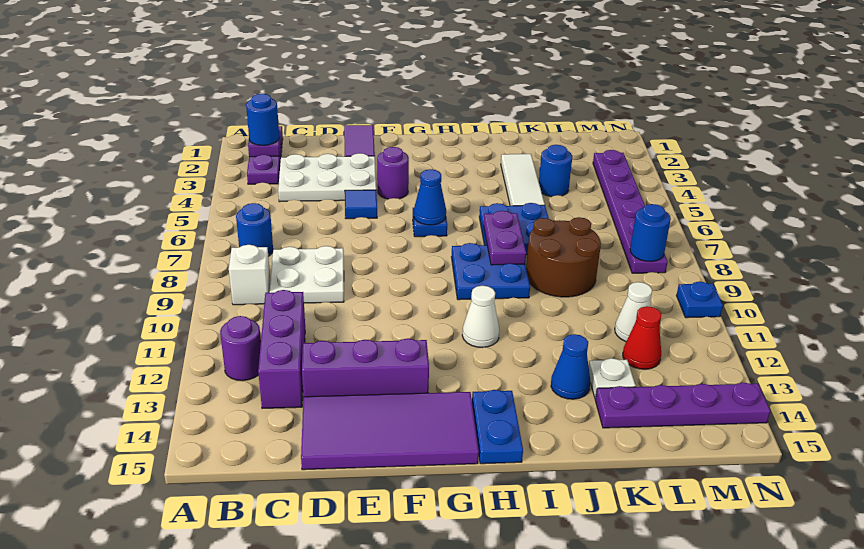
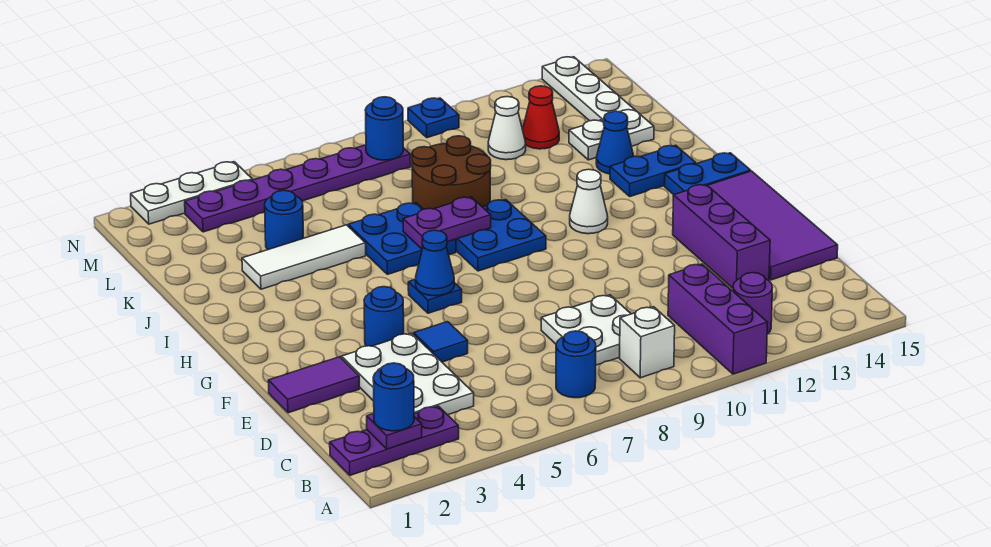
purple brick C11:C13 level 1 -> purple brick A11:C11 level 1
purple round brick F4 level 1 -> blue round brick F4 level 1
none -> blue plate I13:I14 level 1
purple plate K14:N14 level 1 -> white plate K14:N14 level 1
none -> white plate N2:N4 level 1

